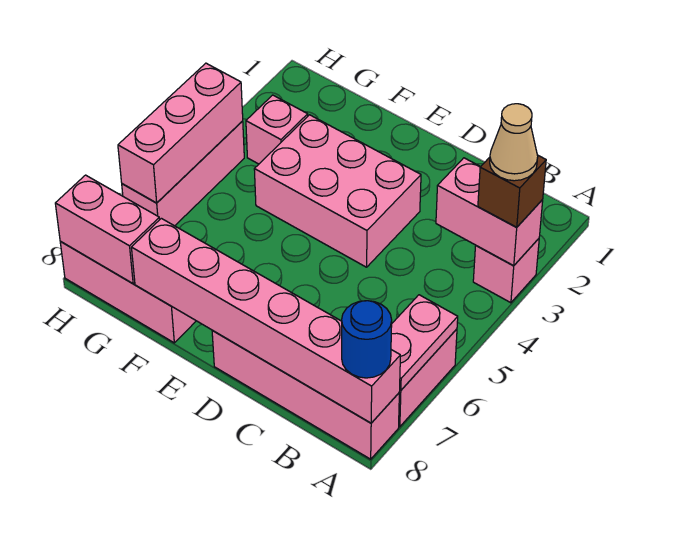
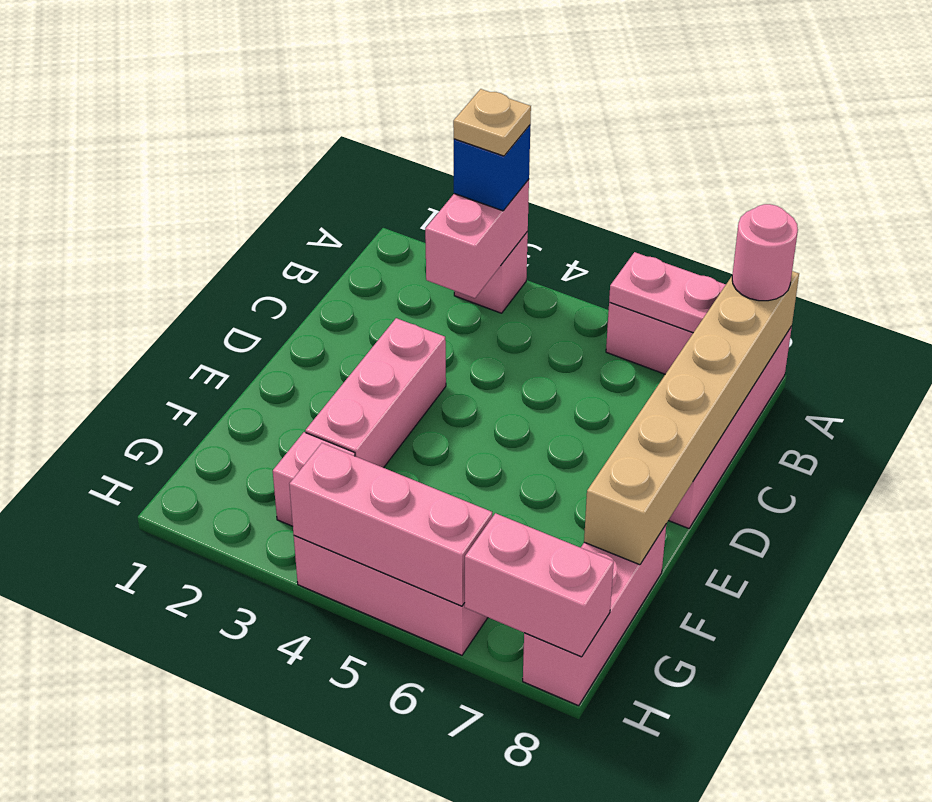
brown brick A3 level 3 -> blue brick A3 level 3
tan cone A3 level 4 -> tan plate A3 level 4
pink brick A8:F8 level 2 -> tan brick A8:F8 level 2
blue round brick A8 level 3 -> pink round brick A8 level 3
pink brick D3:F4 level 1 -> pink brick D3:F3 level 1
pink brick G8:H8 level 2 -> pink brick H7:H8 level 2

